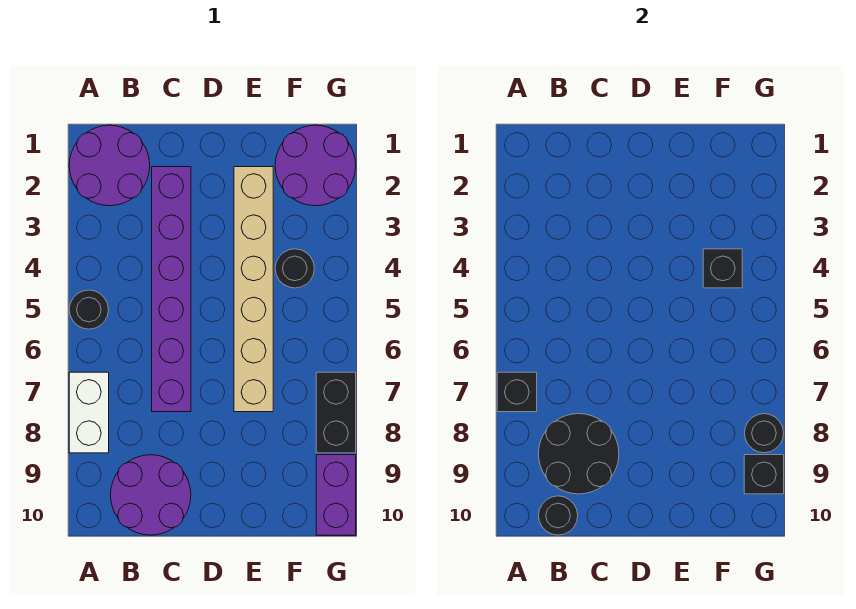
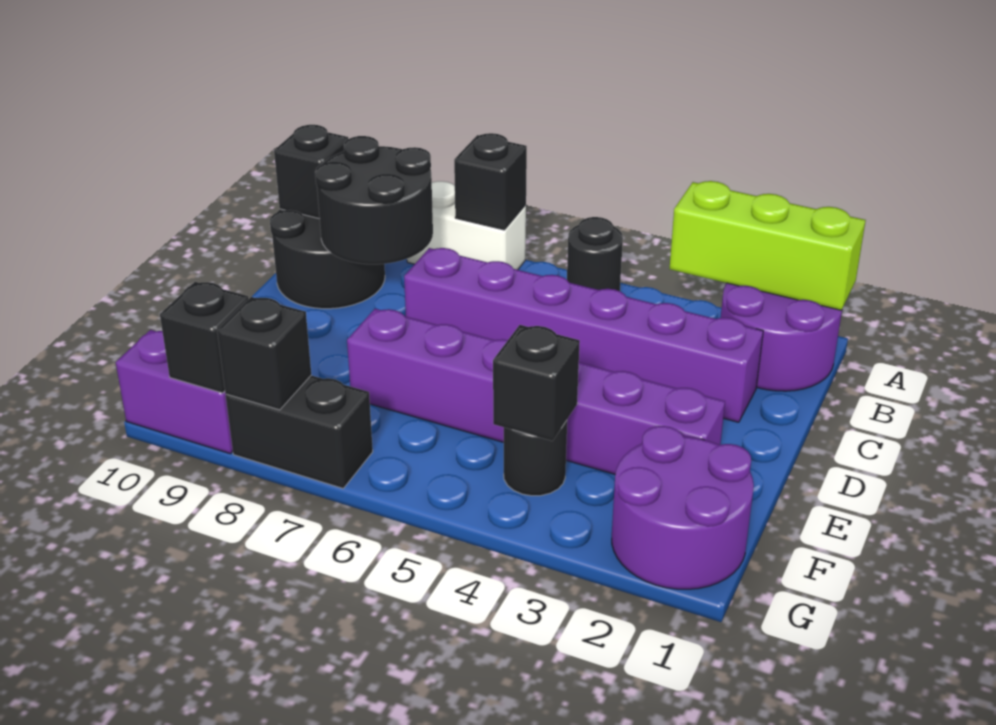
none -> lime brick A1:A3 level 2
purple round brick B9:C10 level 1 -> black round brick B9:C10 level 1
black round brick B10 level 2 -> black brick B10 level 2
tan brick E2:E7 level 1 -> purple brick E2:E7 level 1
black round brick G8 level 2 -> black brick G8 level 2

